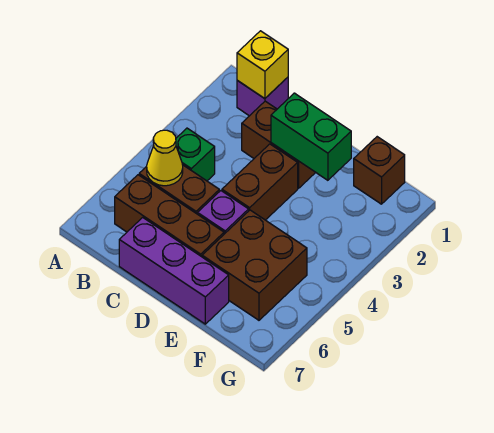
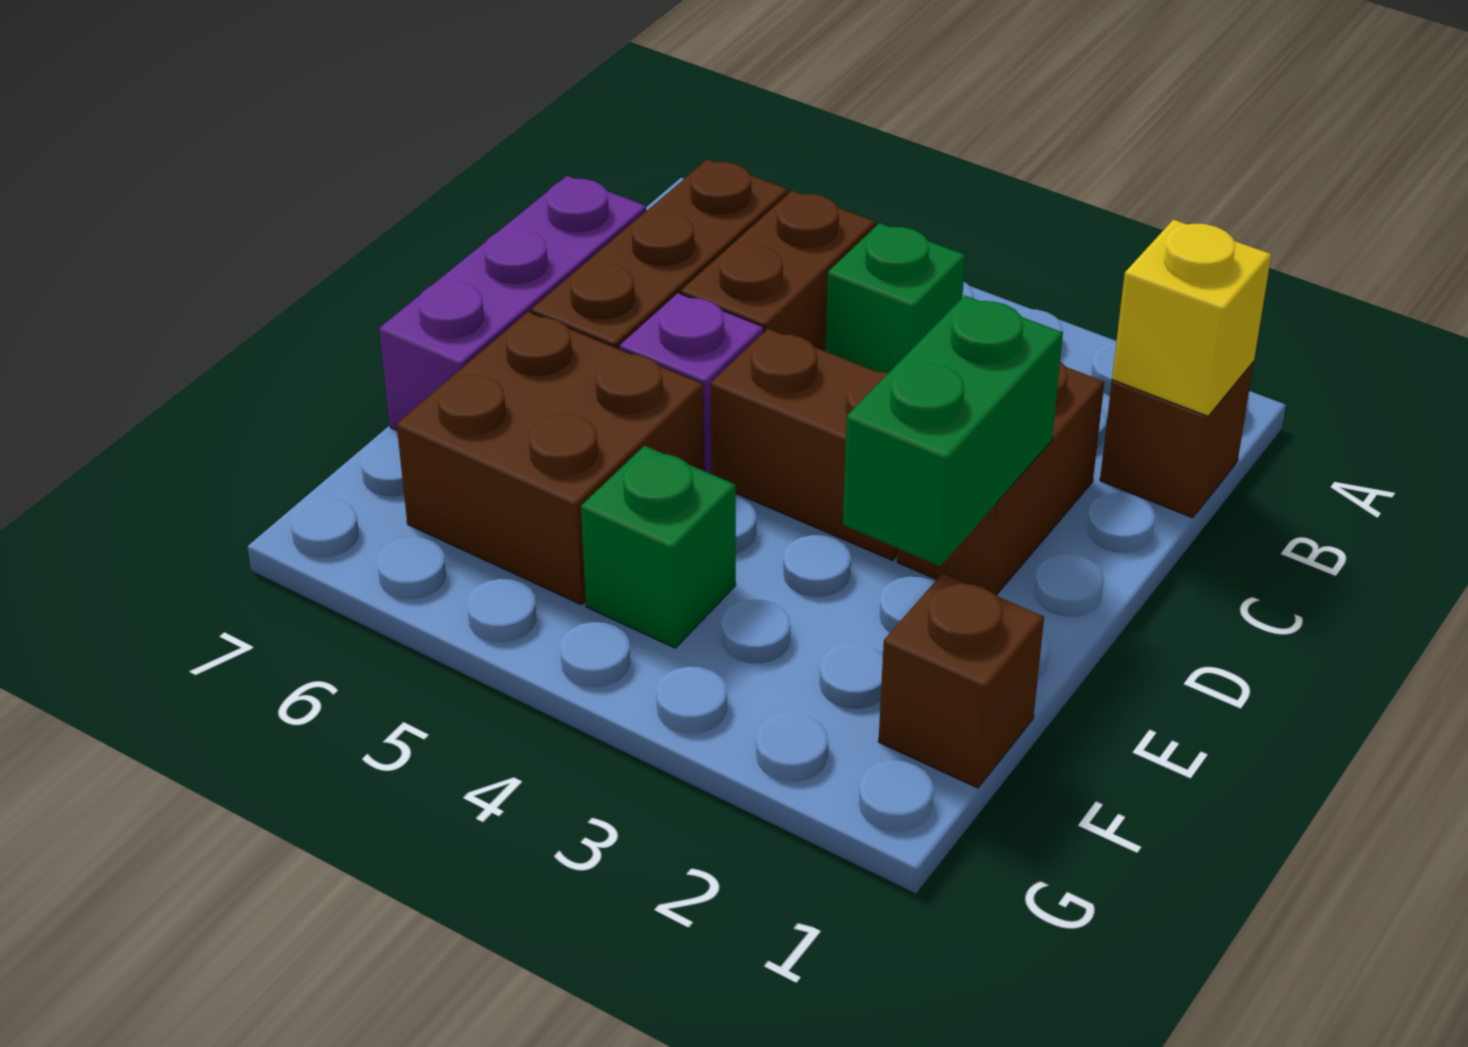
purple brick B1 level 1 -> brown brick B1 level 1
yellow cone B5 level 2 -> none
none -> green brick F4 level 1

